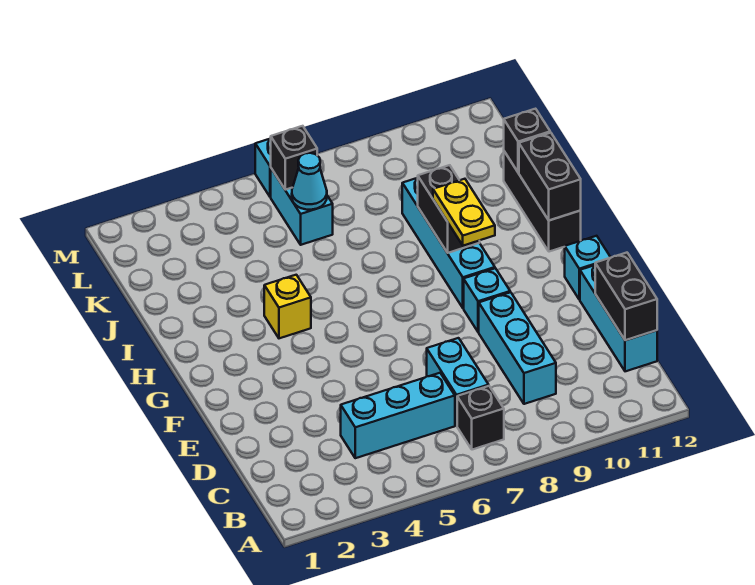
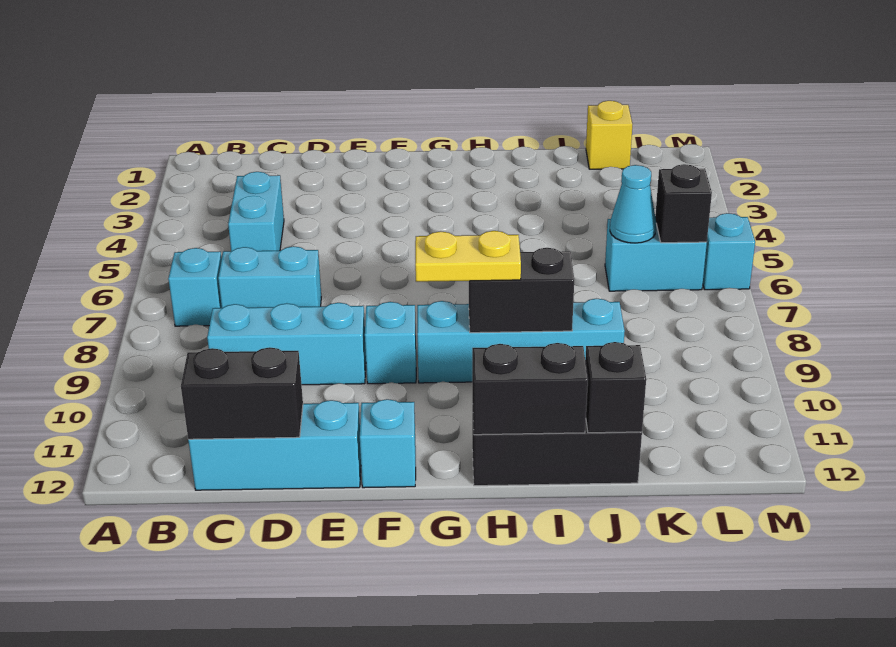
black brick B7 level 1 -> cyan brick B7 level 1
cyan brick C4:C6 level 1 -> cyan brick C4:C5 level 1
yellow brick H4 level 1 -> yellow brick K1 level 1

